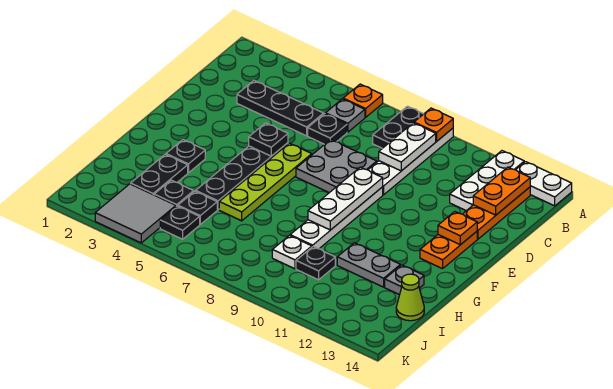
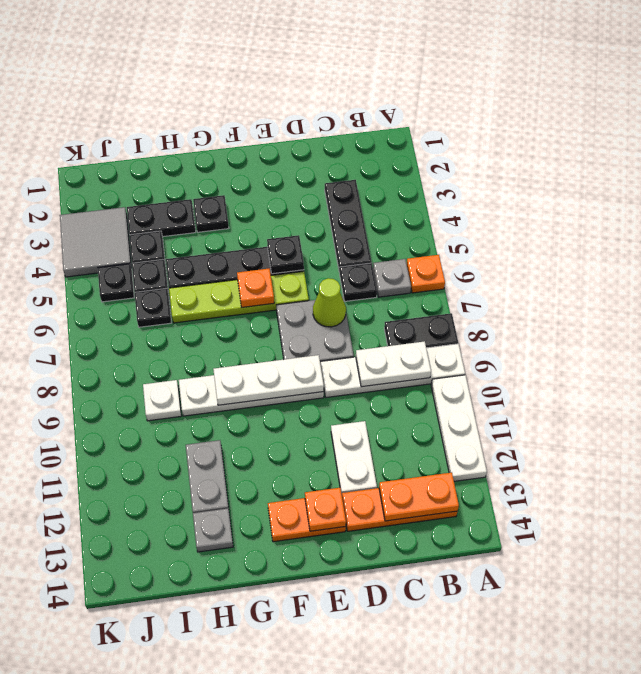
orange plate A9 level 2 -> orange plate F6 level 2
white plate A12:C12 level 1 -> white plate A10:A12 level 1
white plate A13:A14 level 1 -> white plate D11:D12 level 1
black plate I10 level 1 -> black plate I6 level 1
lime cone I14 level 1 -> lime cone D7 level 2

